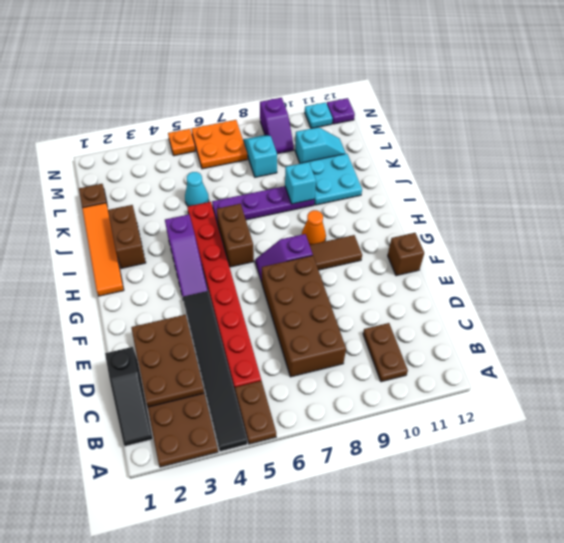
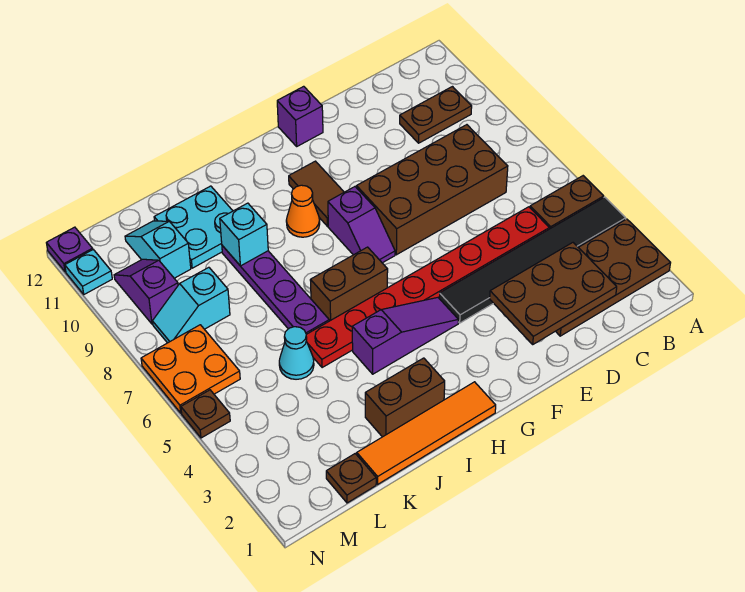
black slope B1:D1 level 1 top D -> none
brown brick F12 level 1 -> purple brick F12 level 1
purple slope M9:N9 level 1 top N -> purple slope M9:M10 level 1 top 9
orange plate N5 level 1 -> brown plate N5 level 1

